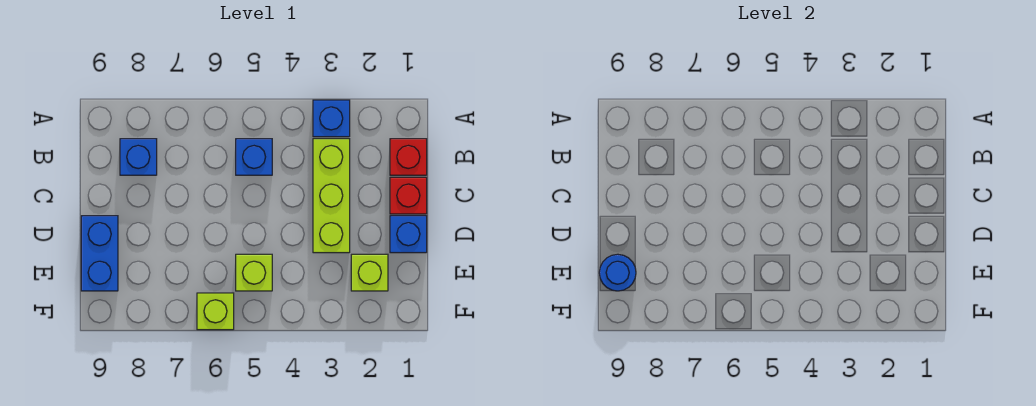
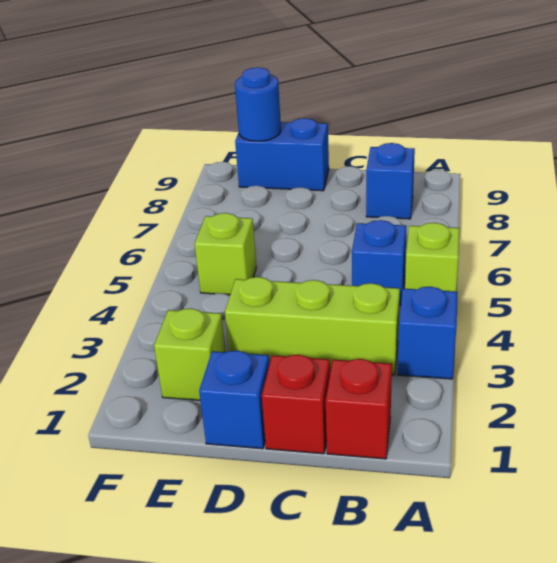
lime brick F6 level 1 -> lime brick A5 level 1

